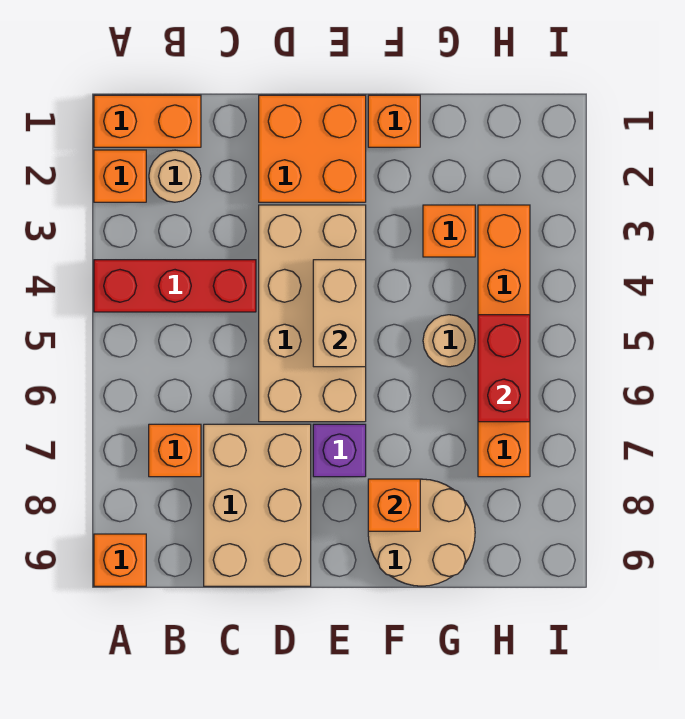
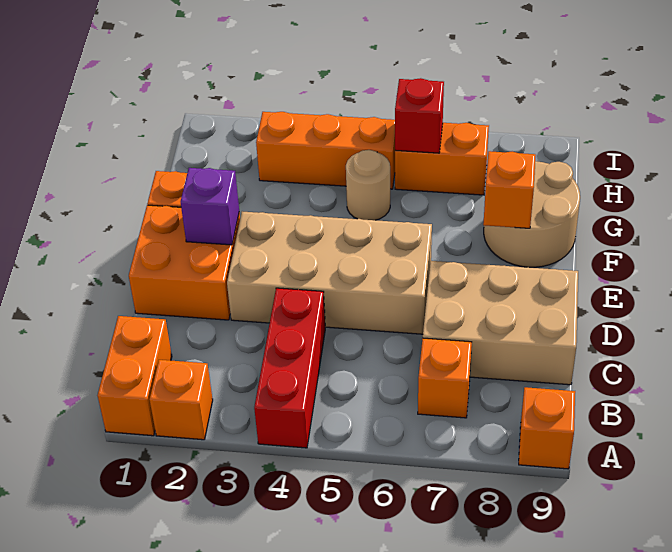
tan round brick B2 level 1 -> none
tan brick E4:E5 level 2 -> none
purple brick E7 level 1 -> purple brick E2 level 2
orange brick G3 level 1 -> none
red brick H5:H6 level 2 -> red brick H6 level 2

